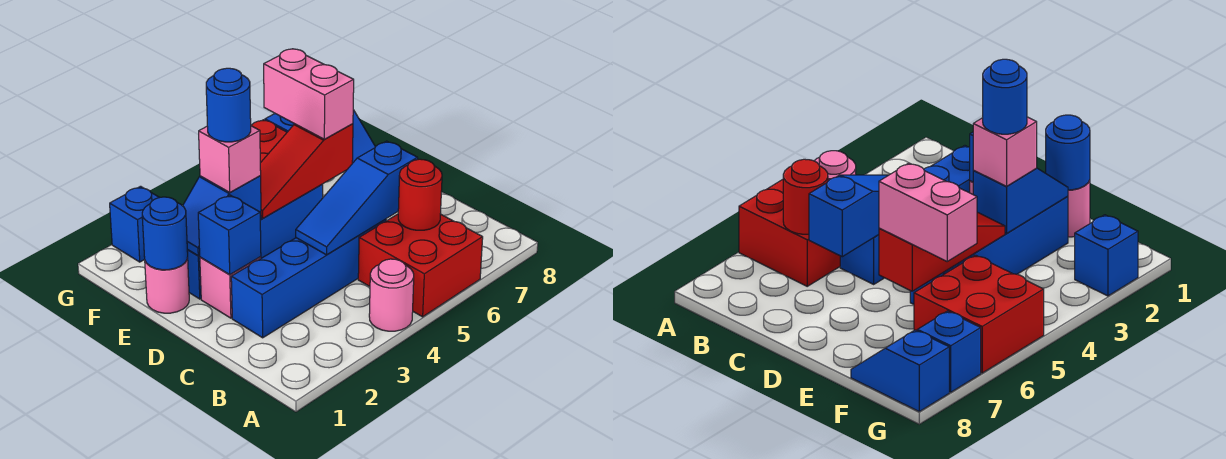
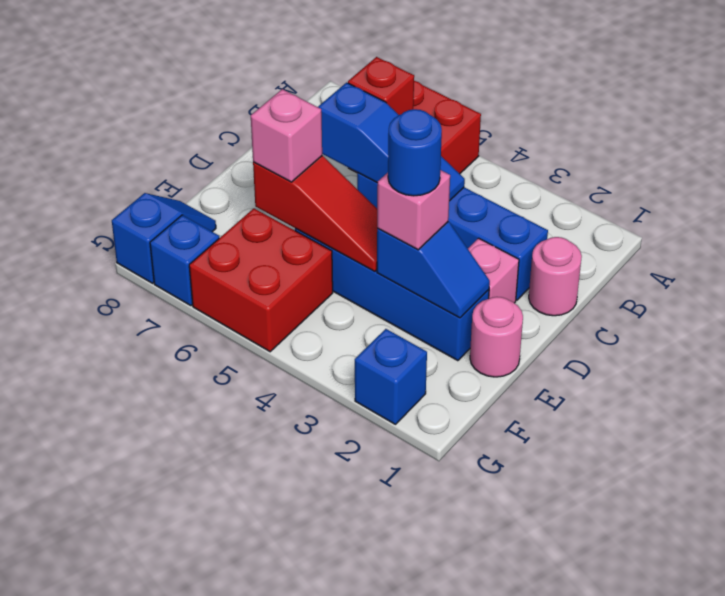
pink round brick A4 level 1 -> pink round brick C1 level 1
red round brick B6 level 2 -> red brick B6 level 2
blue brick D2 level 2 -> none
blue round brick E1 level 2 -> none
pink brick E6:F6 level 3 -> pink brick E6 level 3

